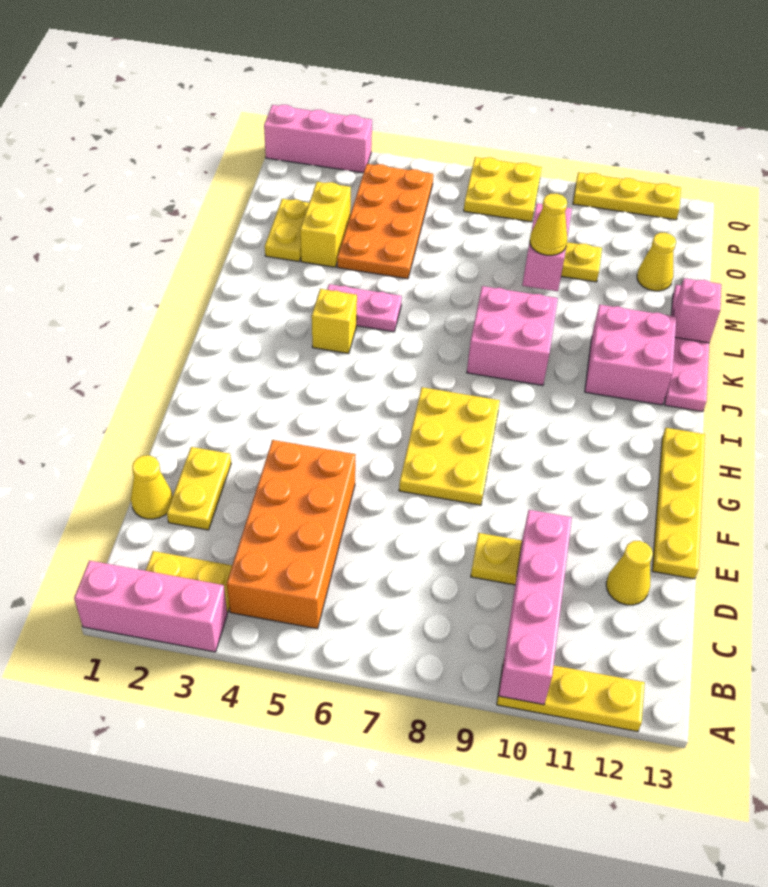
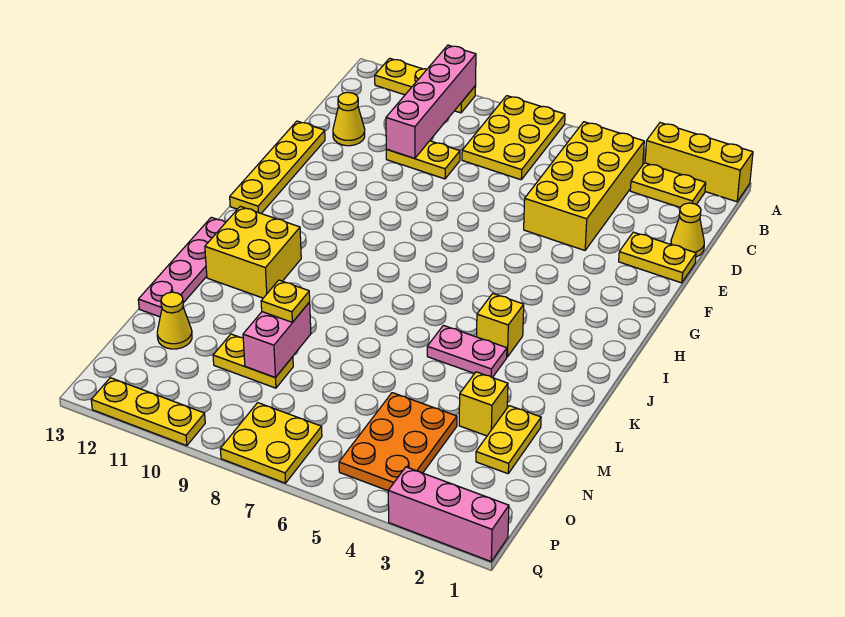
pink brick A1:A3 level 1 -> yellow brick A1:A3 level 1
orange brick B4:E5 level 1 -> yellow brick B4:E5 level 1
yellow plate D2:E2 level 1 -> yellow plate E1:E2 level 1
yellow plate F7:H8 level 1 -> yellow plate A7:C8 level 1
pink brick J8:K9 level 1 -> none
pink brick J11:K12 level 1 -> yellow brick J11:K12 level 1
pink brick L13 level 2 -> none
yellow brick M3:N3 level 1 -> yellow brick M3 level 1
orange plate M4:P5 level 1 -> orange plate N4:P5 level 1
yellow cone M9 level 3 -> yellow plate M9 level 3

